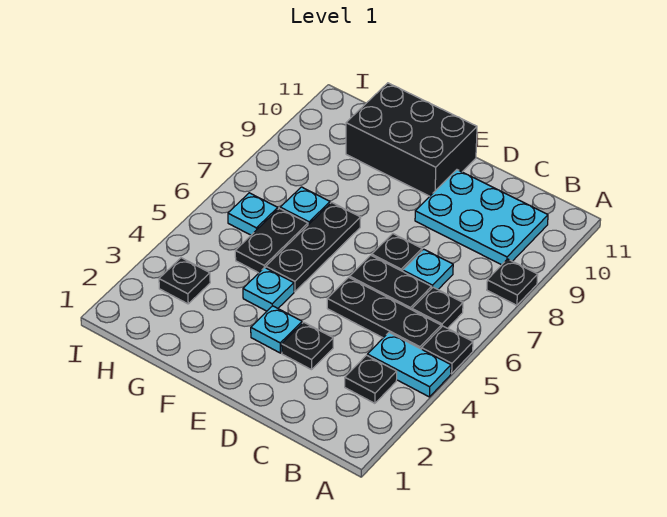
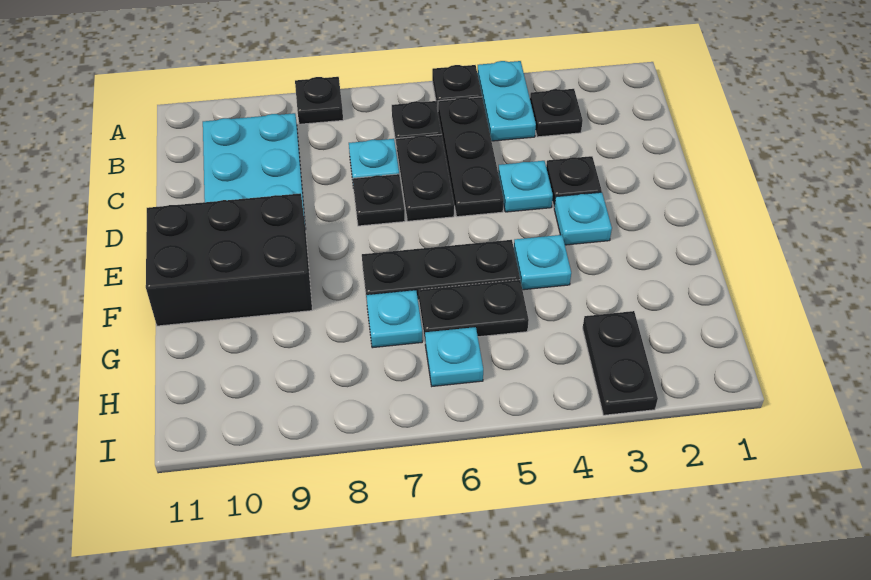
none -> cyan plate D4 level 1
black brick E10:G11 level 1 -> black brick E9:F11 level 1
black plate H3 level 1 -> black plate H3:I3 level 1

